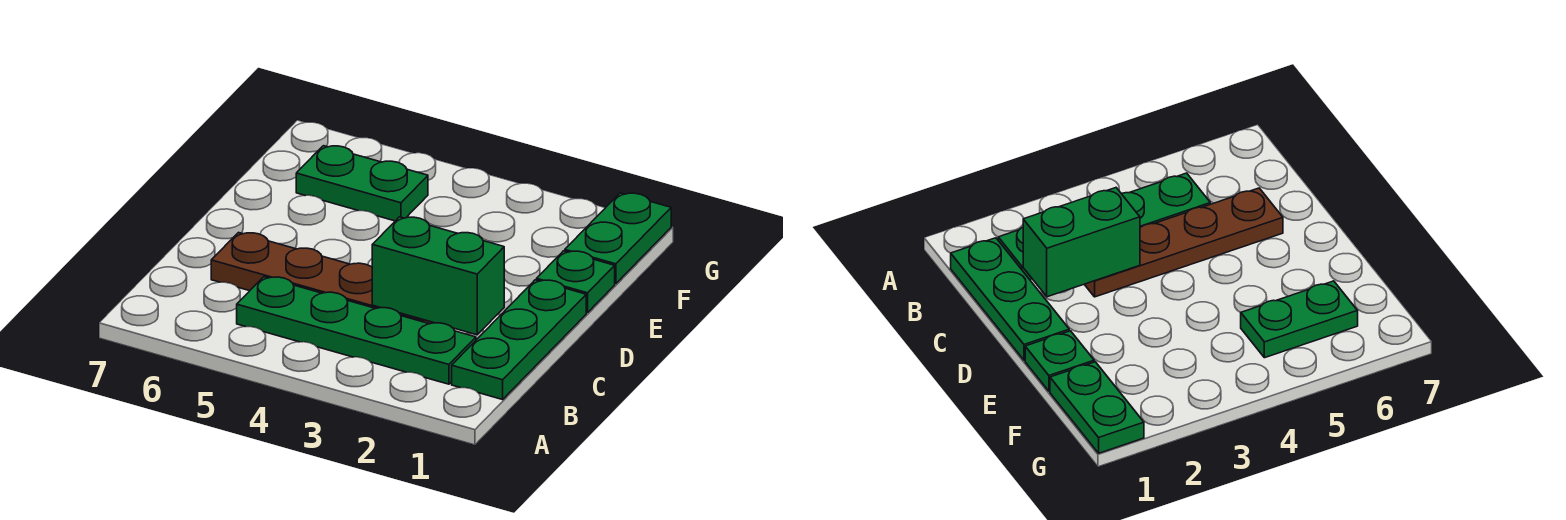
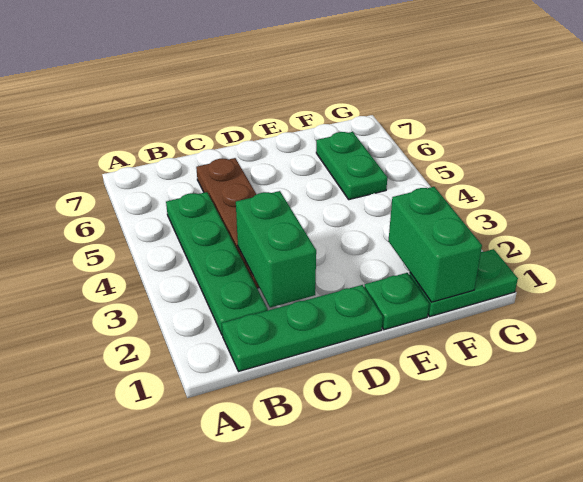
none -> green brick F1:F2 level 2

